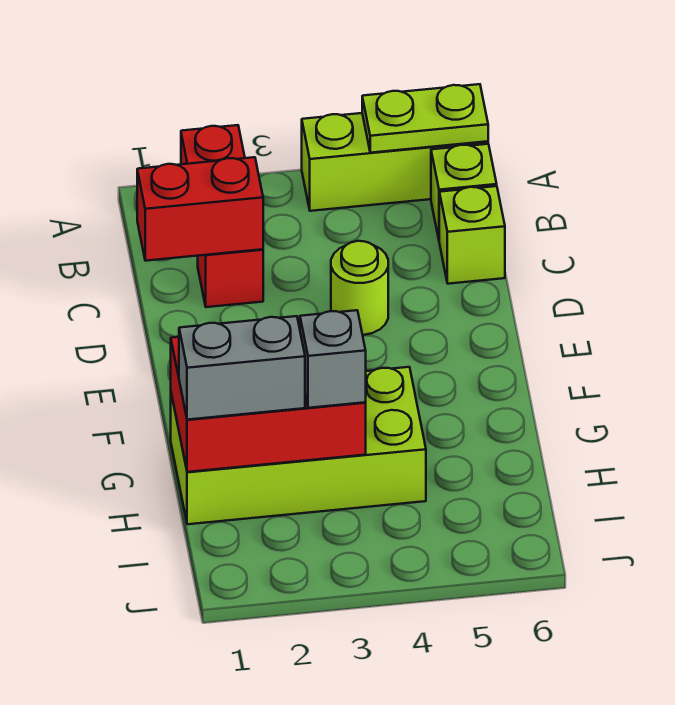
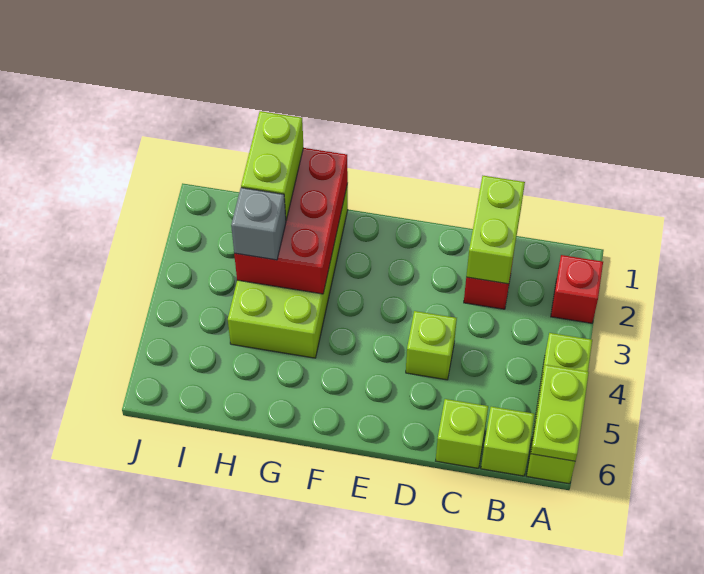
red brick C1:C2 level 2 -> lime brick C1:C2 level 2
lime round brick D4 level 1 -> lime brick D4 level 1
grey brick H1:H2 level 3 -> lime brick H1:H2 level 3

